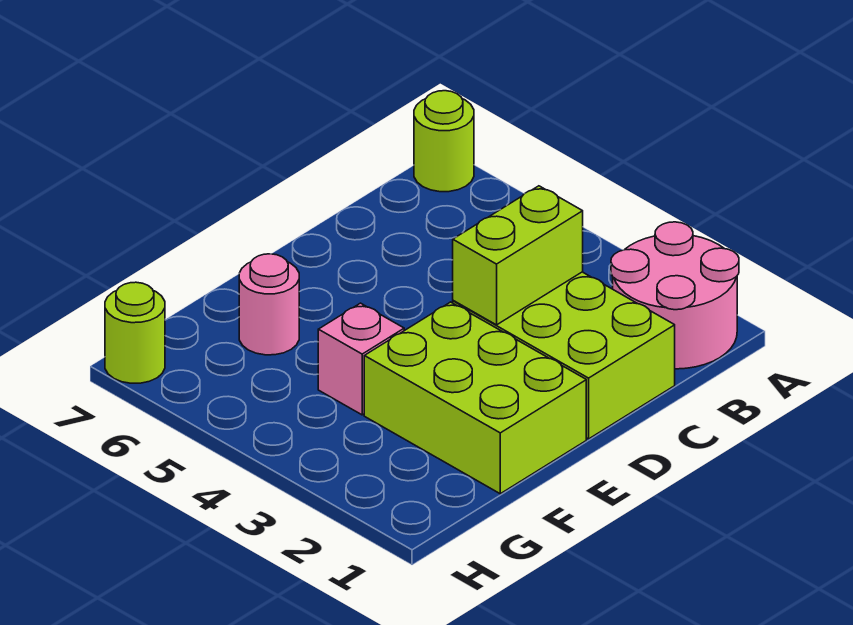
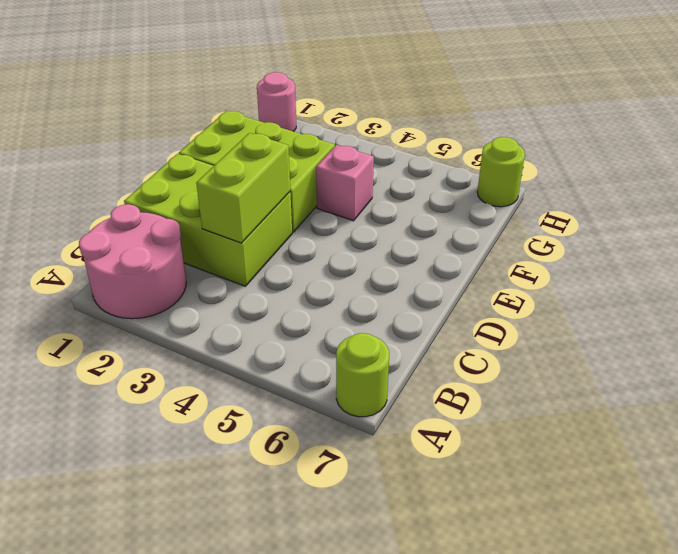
pink round brick F6 level 1 -> pink round brick H1 level 1

